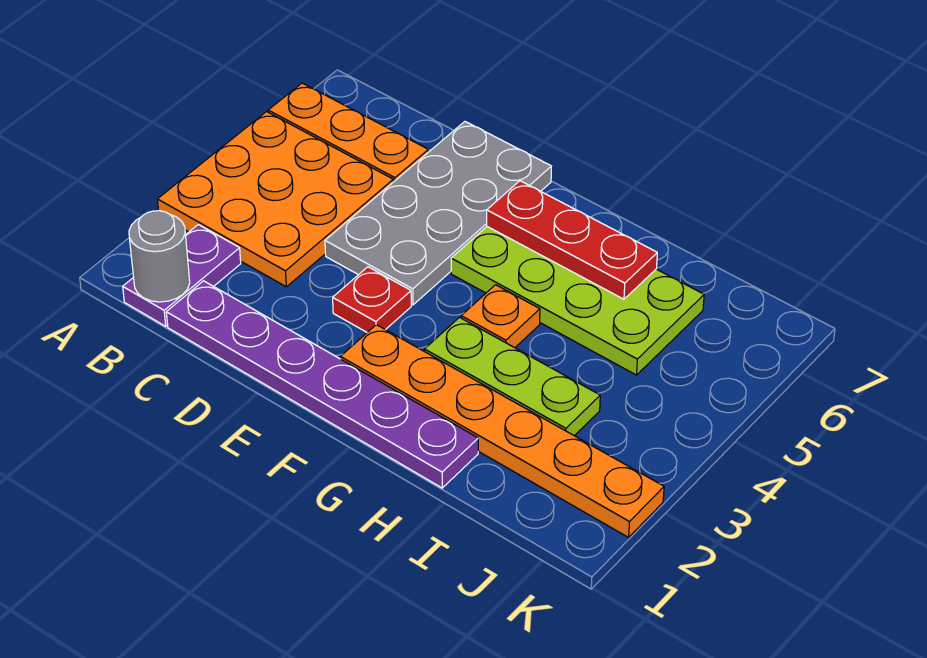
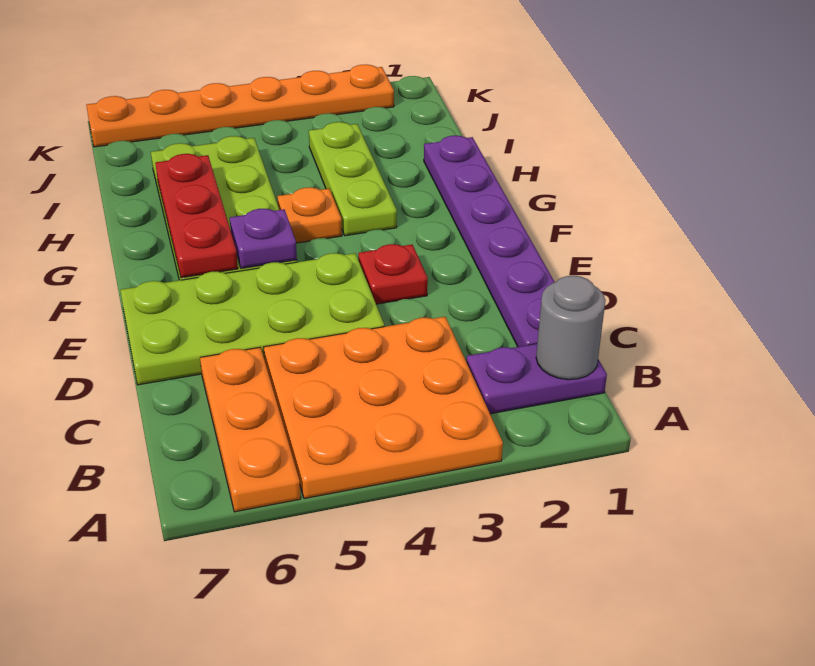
grey plate D4:E7 level 1 -> lime plate D4:E7 level 1
orange plate F2:K2 level 1 -> orange plate K2:K7 level 1
none -> purple plate F5 level 2

